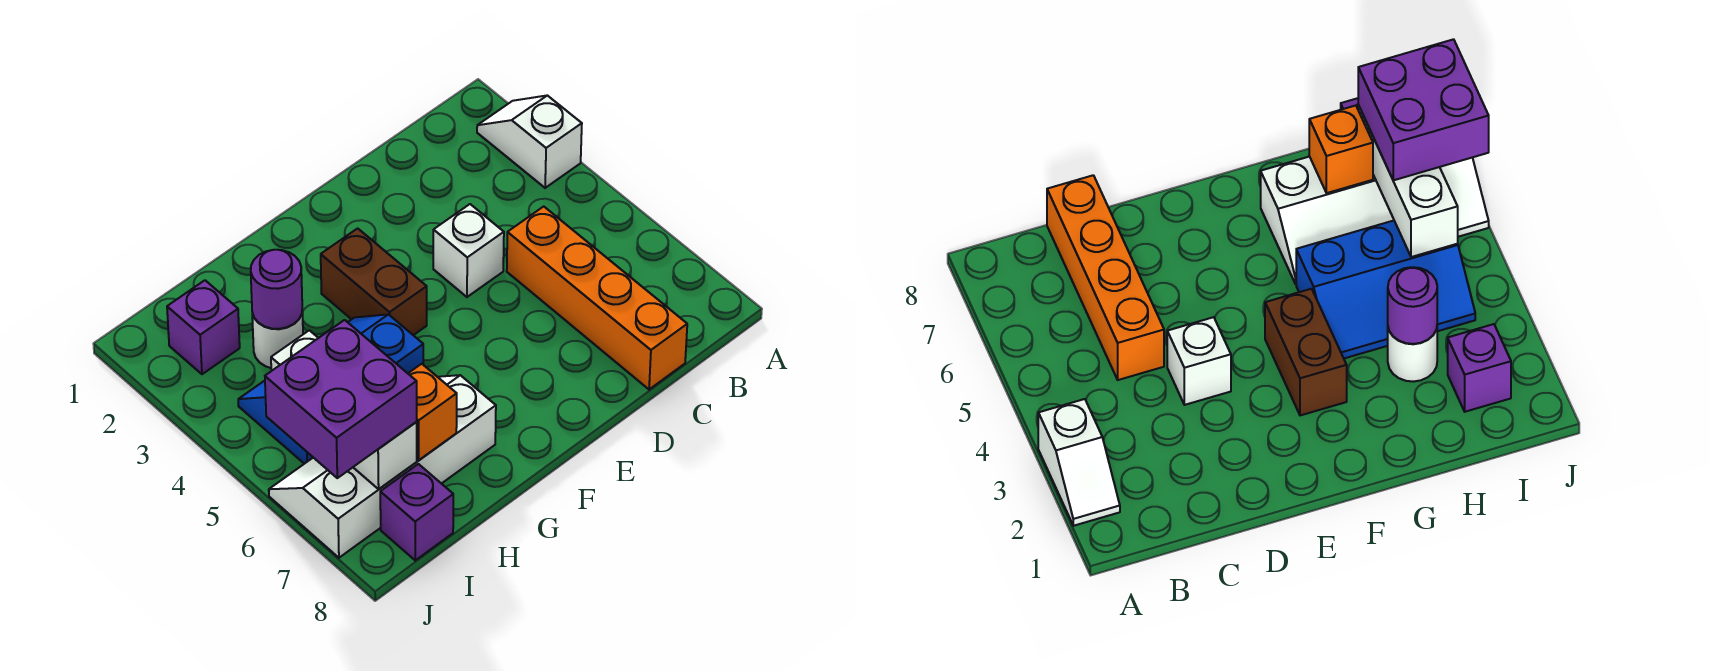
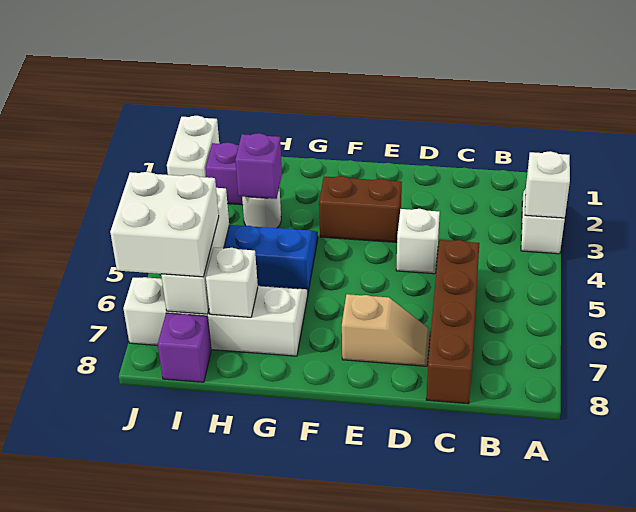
none -> white brick A3 level 2
orange brick C5:C8 level 1 -> brown brick C5:C8 level 1
none -> tan slope D7:E7 level 1 top E
brown brick F3:F4 level 1 -> brown brick E3:F3 level 1
purple round brick H3 level 2 -> purple brick H3 level 2
orange brick H7 level 2 -> white brick H7 level 2
purple brick I6:J7 level 3 -> white brick I6:J7 level 3
none -> white brick J1:J2 level 1

